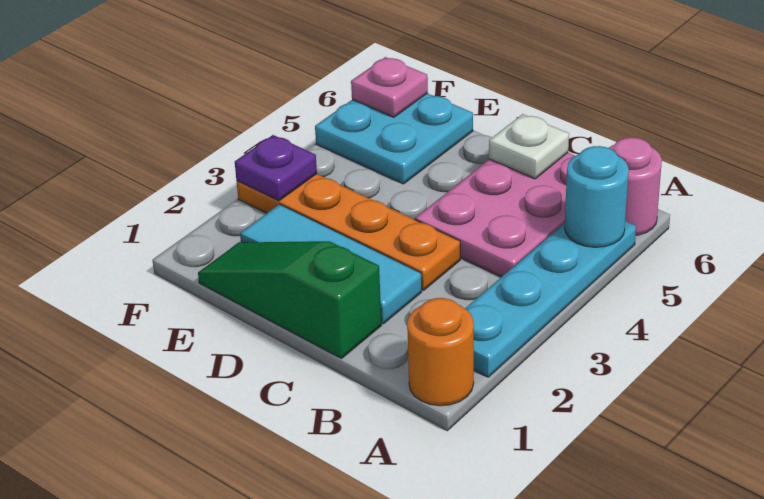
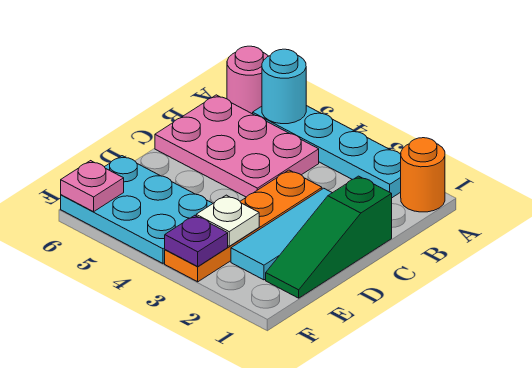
white plate C6 level 2 -> white plate E3 level 2
cyan plate E5:F6 level 1 -> cyan plate E4:F6 level 1

